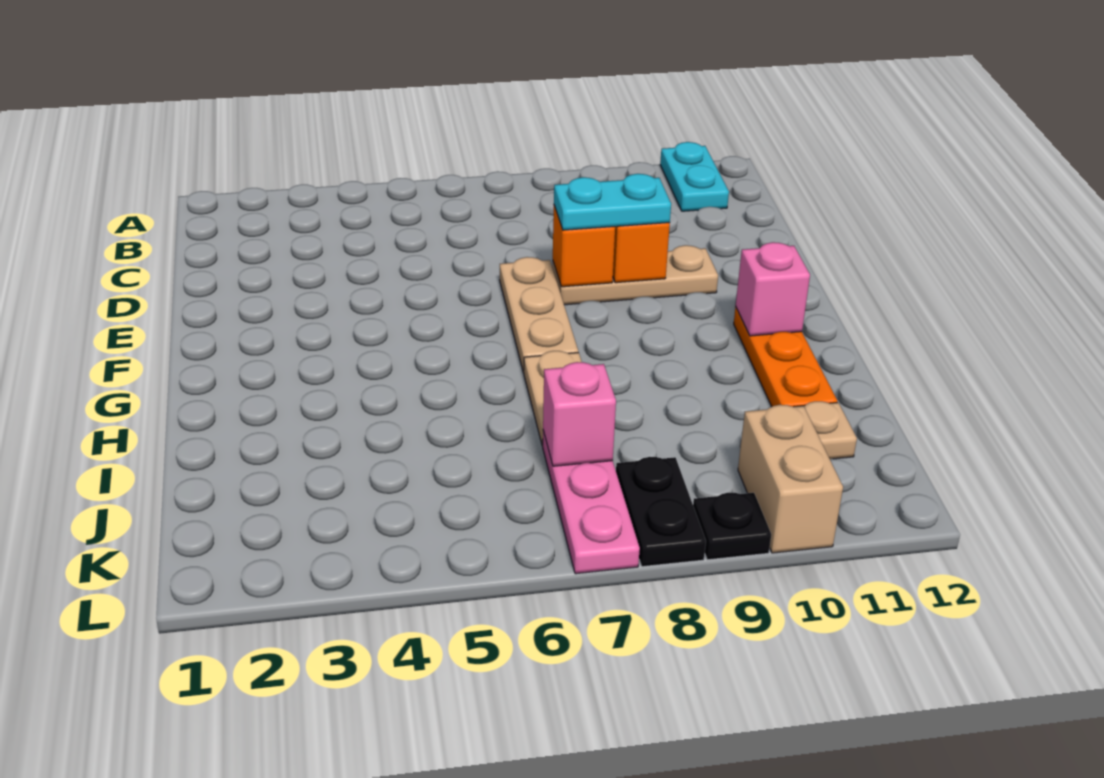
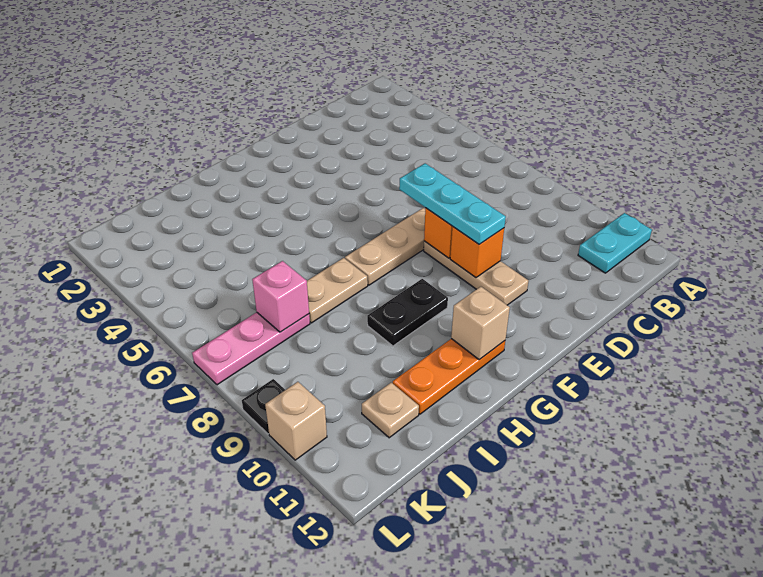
cyan plate E8:E9 level 3 -> cyan plate E7:E9 level 3
pink brick G11 level 2 -> tan brick G11 level 2
black plate K8:L8 level 1 -> black plate G9:H9 level 1
tan brick K10:L10 level 1 -> tan brick L10 level 1

